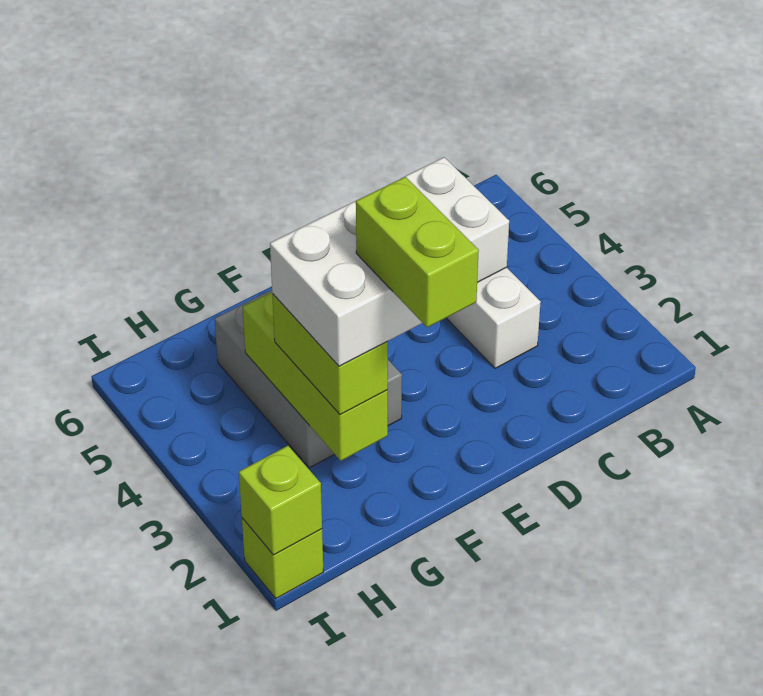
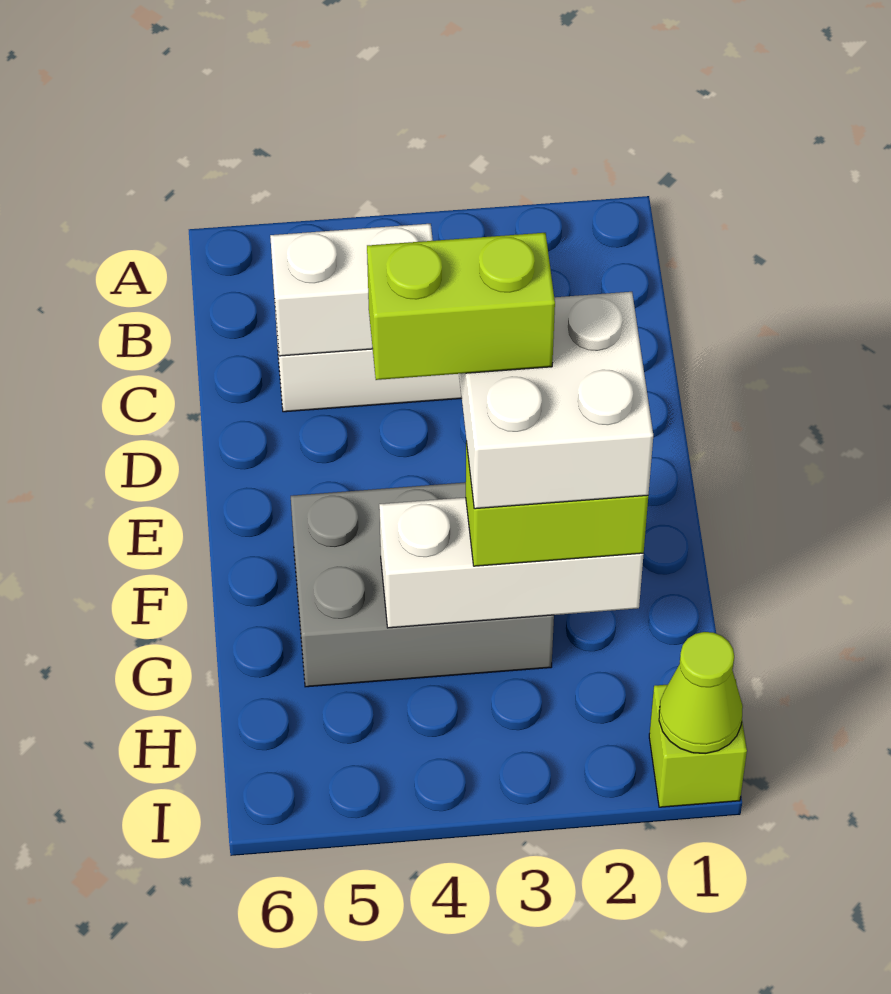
lime brick F1:F2 level 5 -> lime brick F3:F4 level 5
lime brick G2:G4 level 2 -> white brick G2:G4 level 2
lime brick I1 level 2 -> lime cone I1 level 2

